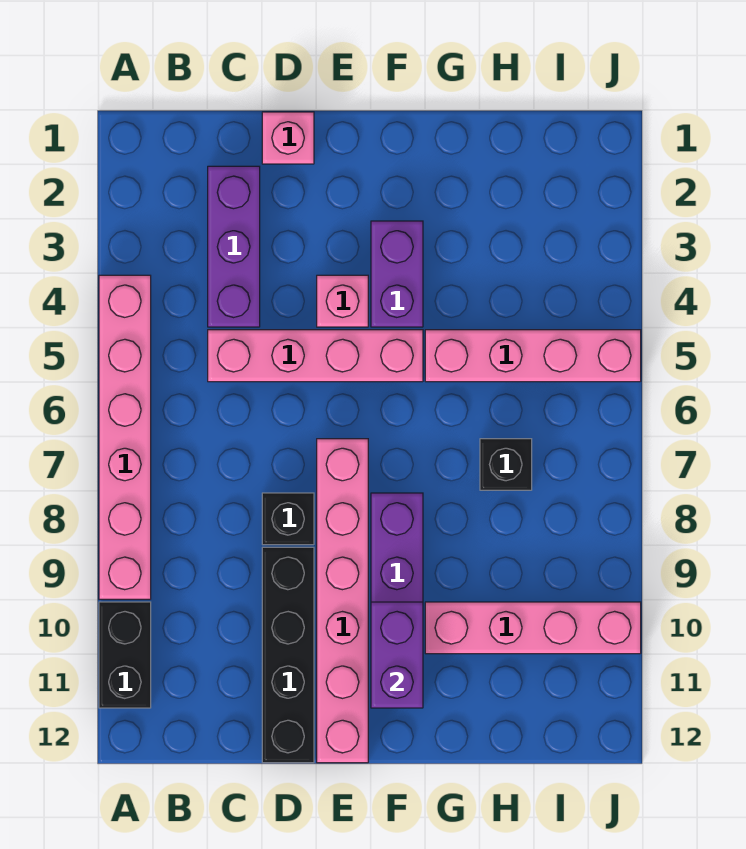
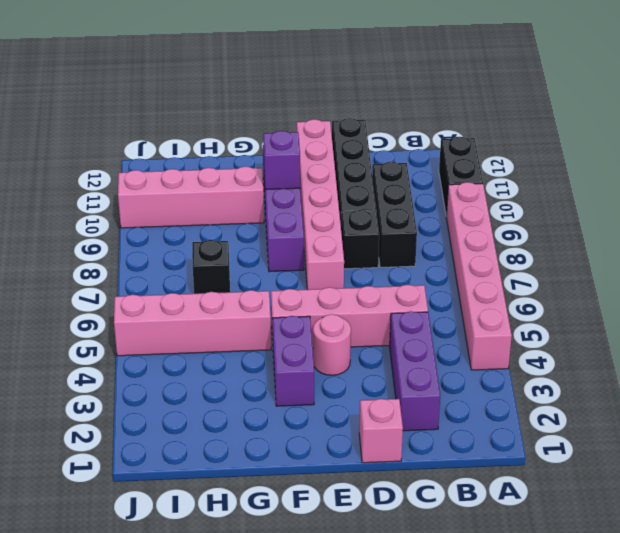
none -> black brick C8:C10 level 1
pink brick E4 level 1 -> pink round brick E4 level 1
purple brick F10:F11 level 2 -> purple brick F10 level 2

